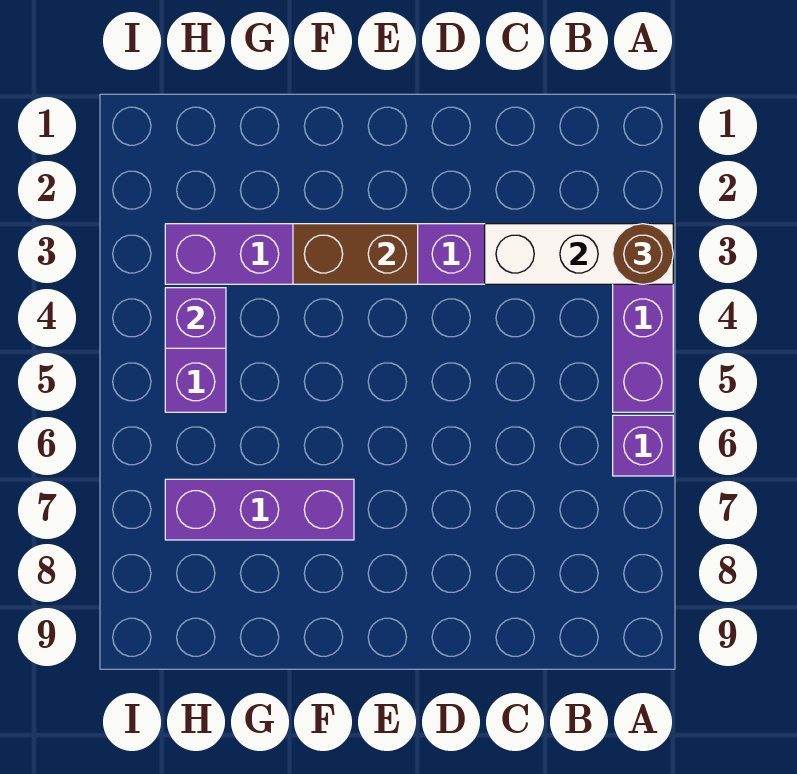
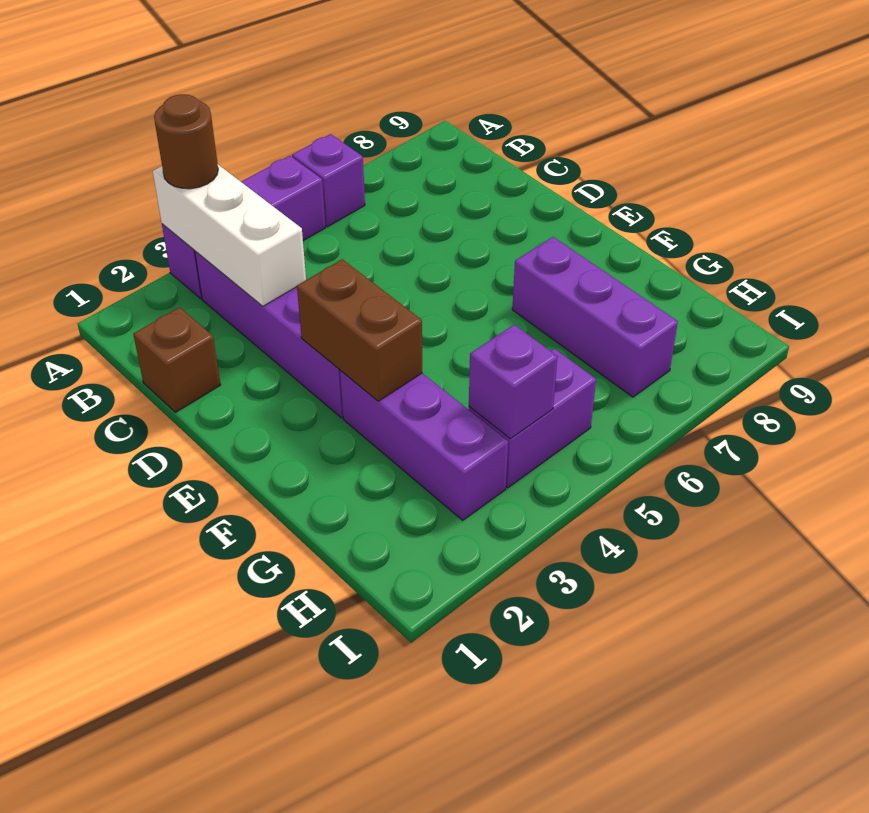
none -> brown brick C1 level 1

